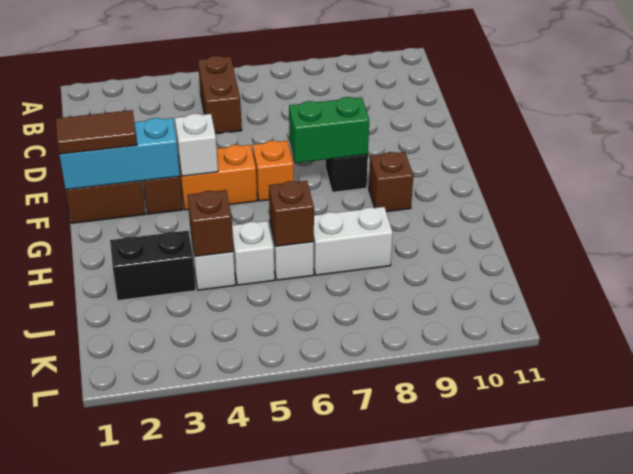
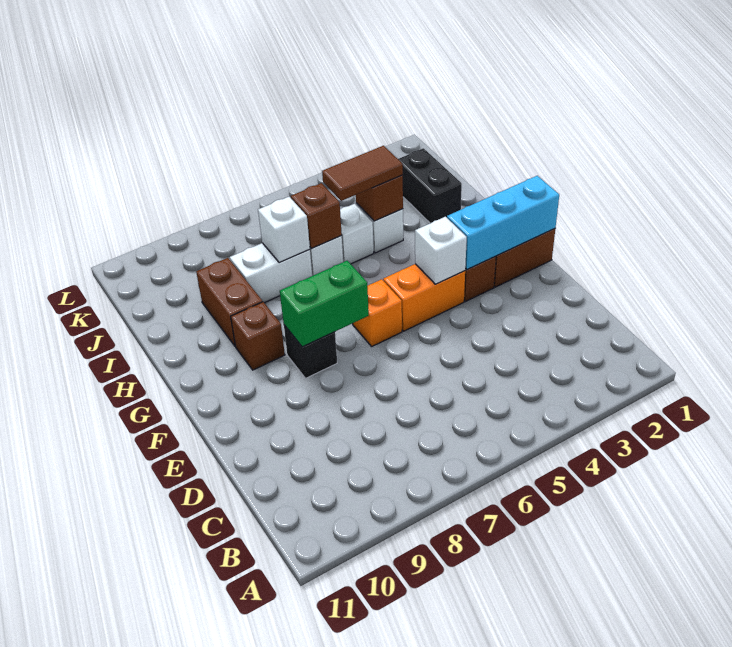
brown brick B5:C5 level 1 -> brown brick H9:I9 level 1
brown tile F1:F2 level 3 -> brown tile I4:I5 level 3
black brick I2:I3 level 1 -> black brick I2:J2 level 1
none -> white brick I7 level 2

